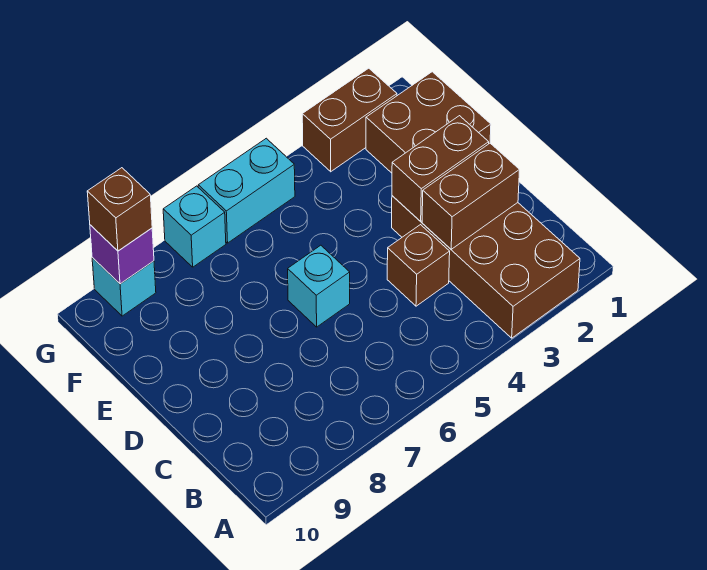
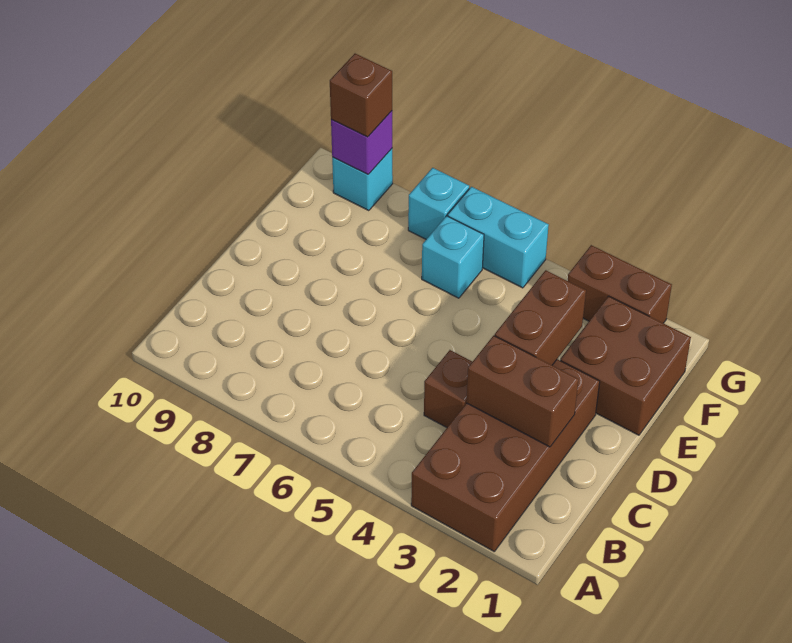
brown brick D2:D3 level 2 -> brown brick D3:E3 level 2
cyan brick D6 level 1 -> cyan brick F6 level 1

